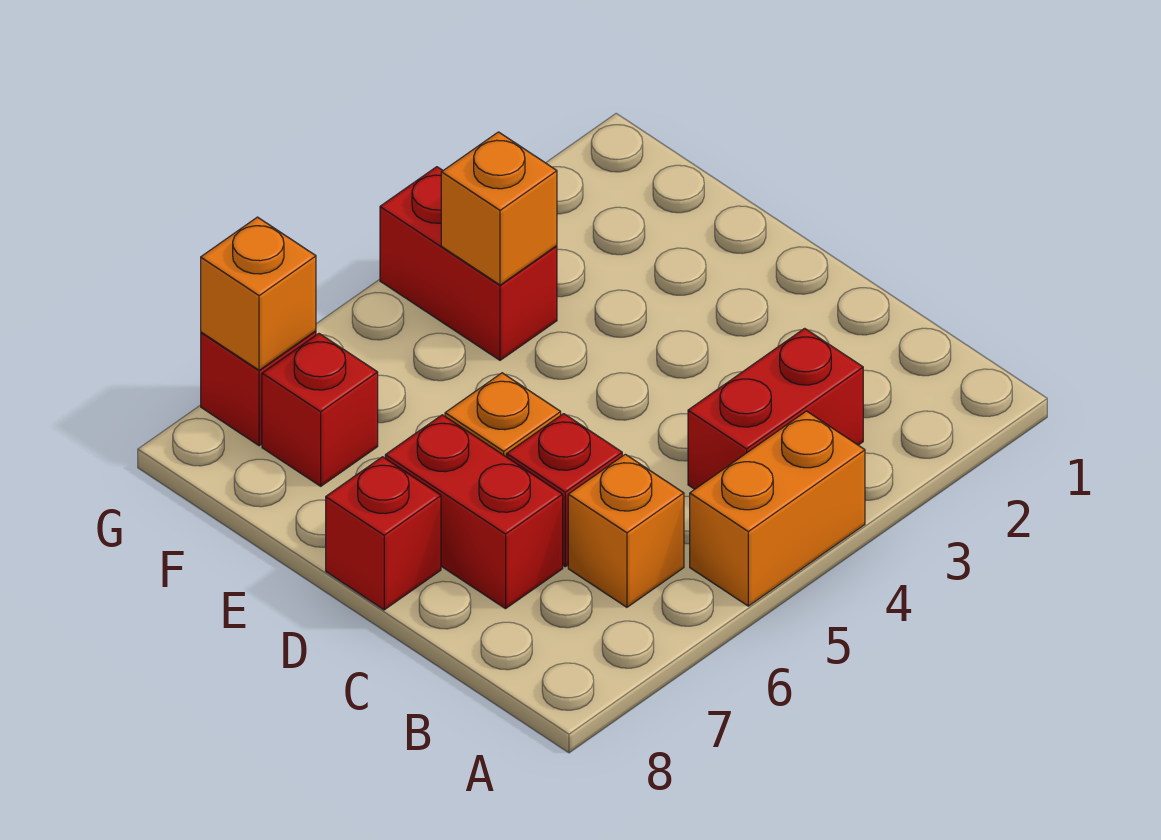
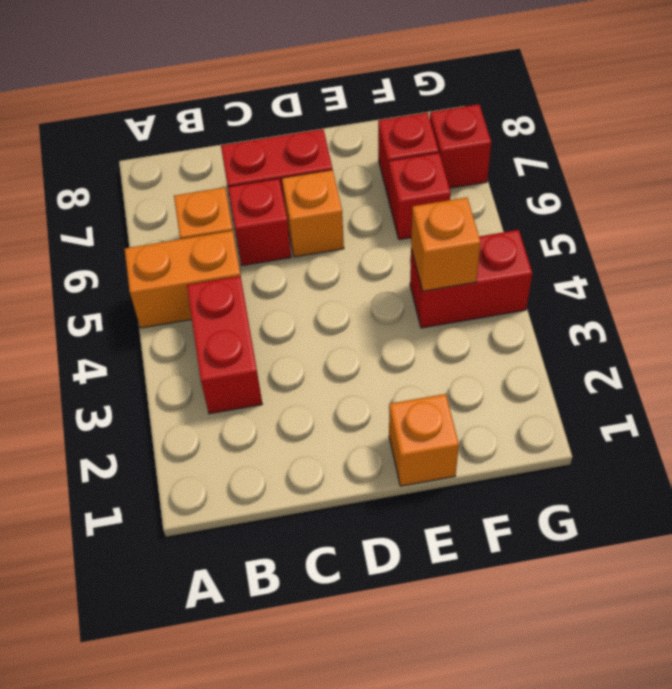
orange brick A4:A5 level 1 -> orange brick A5:B5 level 1
red brick D8 level 1 -> red brick F6 level 1
orange brick G7 level 2 -> orange brick E1 level 1

